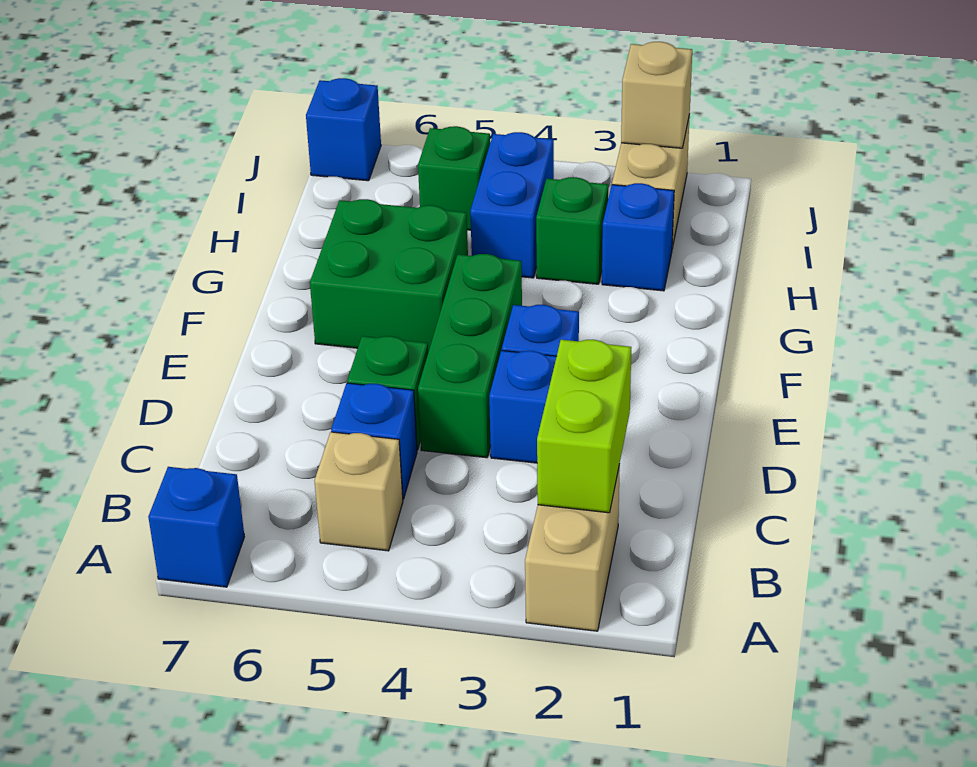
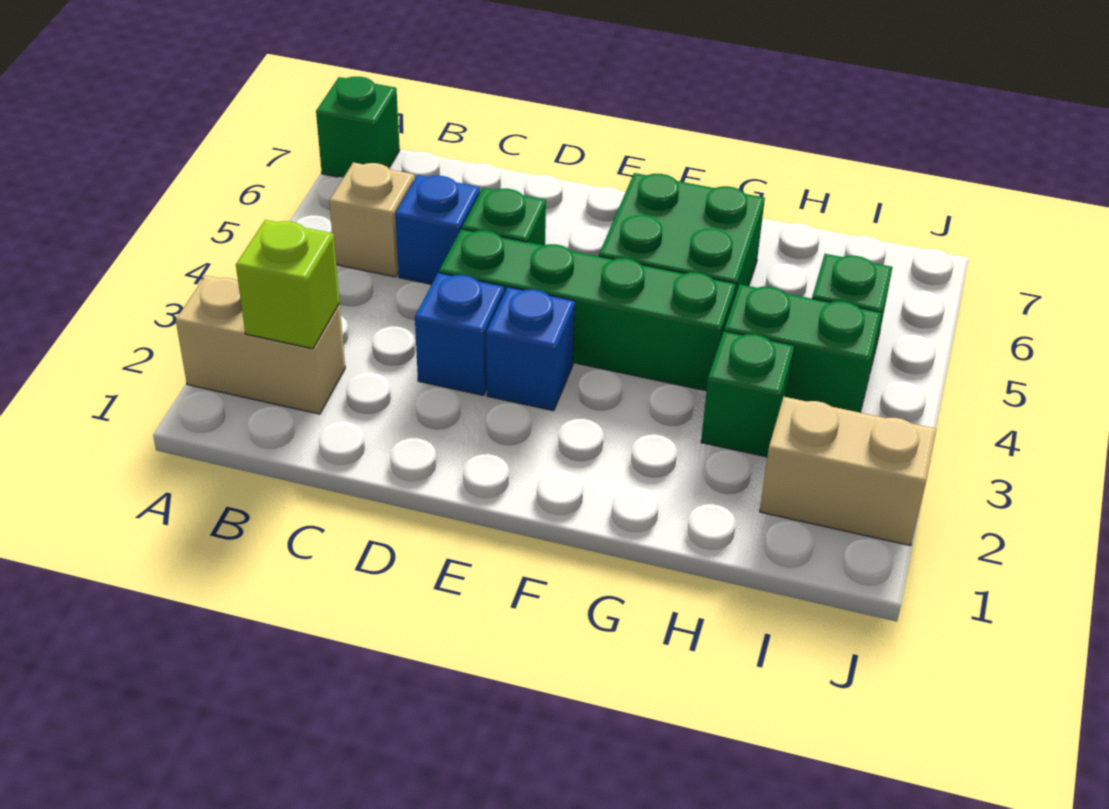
blue brick A7 level 1 -> green brick A7 level 1
lime brick B2:C2 level 2 -> lime brick B2 level 2
green brick D4:F4 level 1 -> green brick D4:G4 level 1
blue brick H2 level 1 -> none
blue brick H4:I4 level 1 -> green brick H4:I4 level 1
tan brick J2 level 2 -> none
blue brick J7 level 1 -> none

